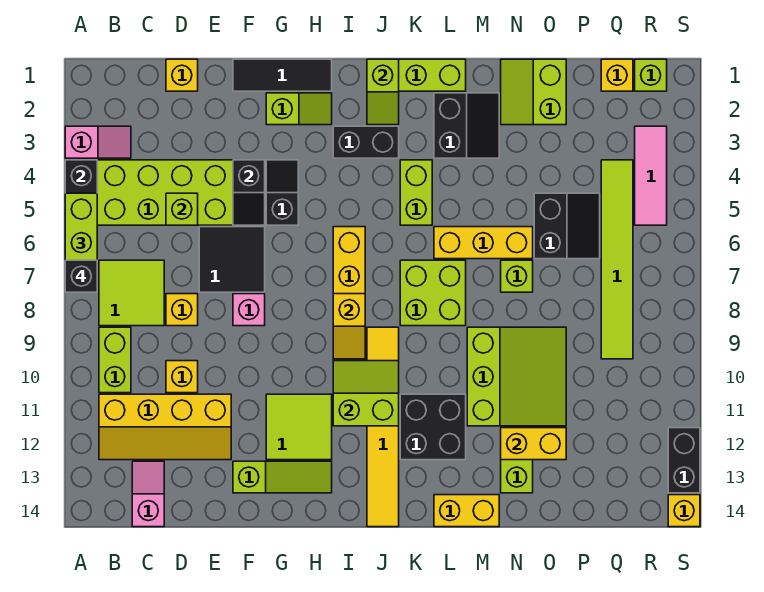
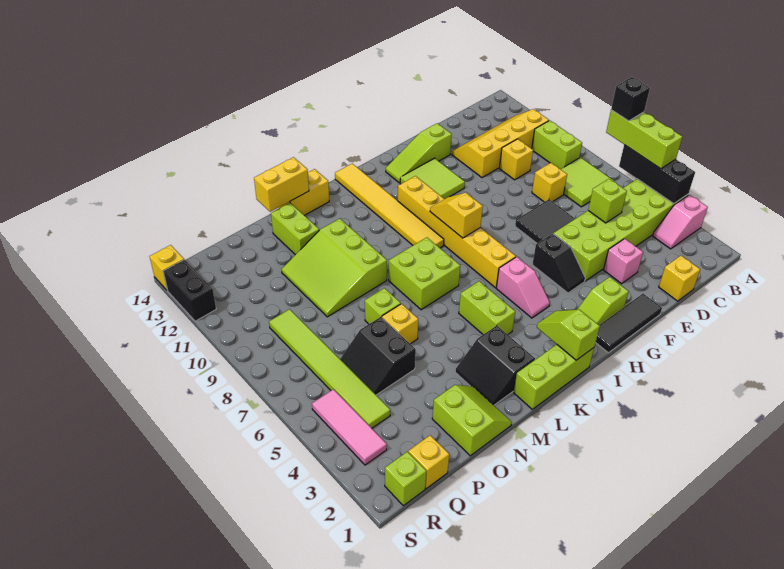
pink slope C13:C14 level 1 top 14 -> pink slope I4:I5 level 1 top 5
black slope F4:F5 level 2 top 4 -> none
pink brick F8 level 1 -> pink brick E3 level 1
black brick I3:J3 level 1 -> none
lime slope I10:J11 level 2 top 11 -> none
black brick K11:L12 level 1 -> none
yellow brick L6:N6 level 1 -> yellow brick N6 level 1
yellow brick N12:O12 level 2 -> yellow brick M14:N14 level 2

